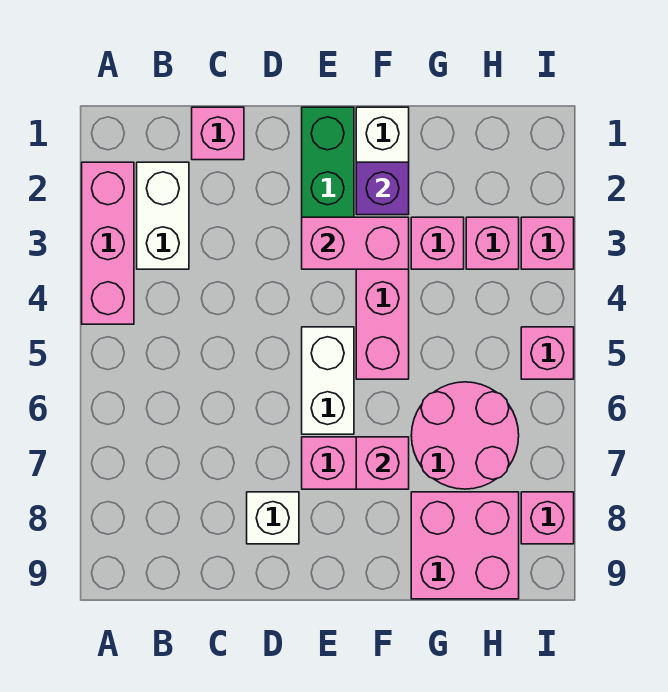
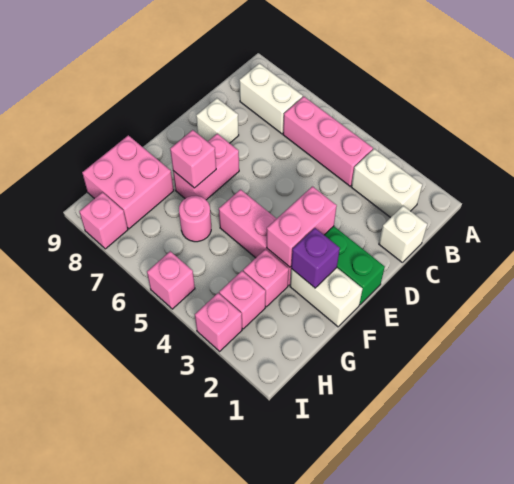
pink brick A2:A4 level 1 -> pink brick B4:B6 level 1
pink brick C1 level 1 -> white brick C1 level 1
white brick E5:E6 level 1 -> white brick B7:B8 level 1
pink round brick G6:H7 level 1 -> pink round brick G6 level 1

